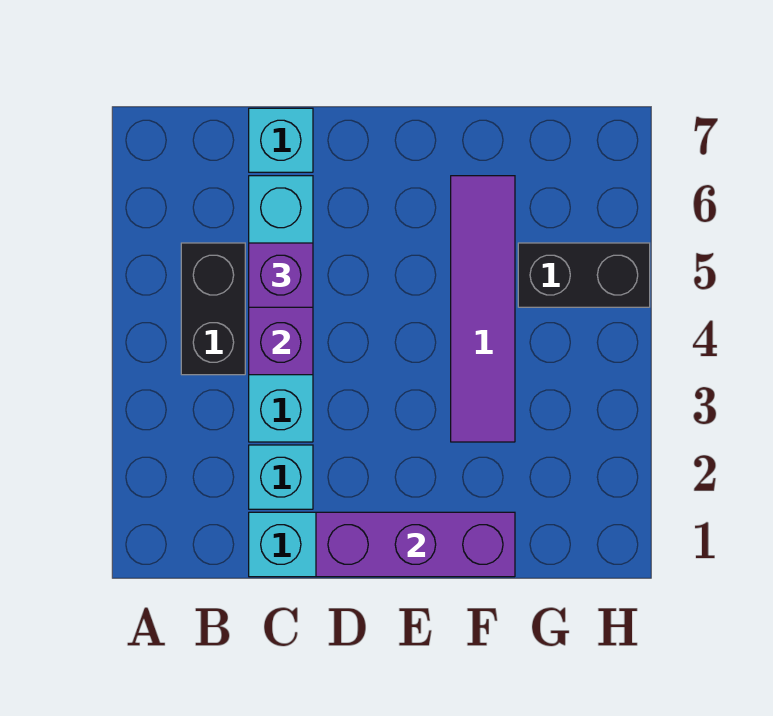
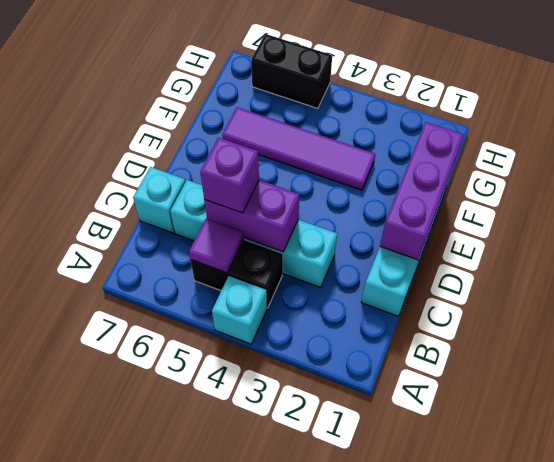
none -> purple tile B5 level 2
cyan brick C2 level 1 -> cyan brick A4 level 1
black brick G5:H5 level 1 -> black brick H5:H6 level 1

